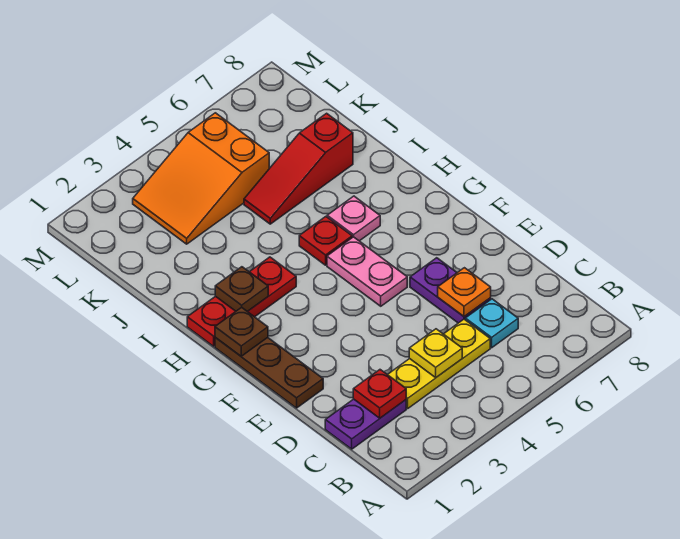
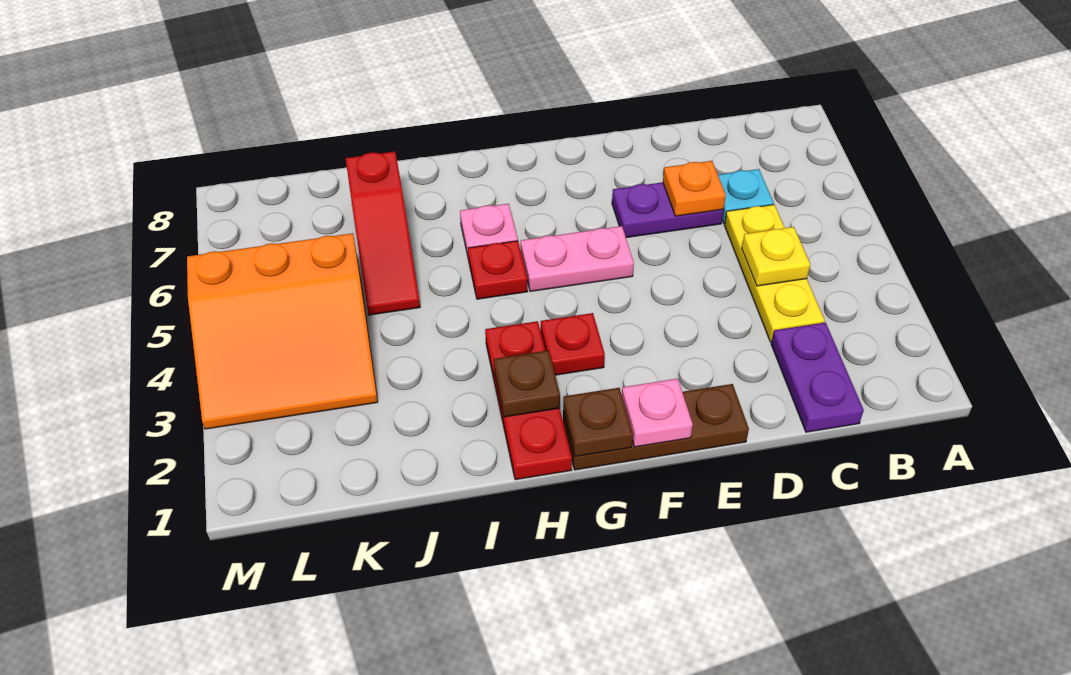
red plate C2 level 2 -> red plate G3 level 1
none -> pink plate F1 level 2
orange slope K3:L5 level 1 top 5 -> orange slope K3:M5 level 1 top 5

